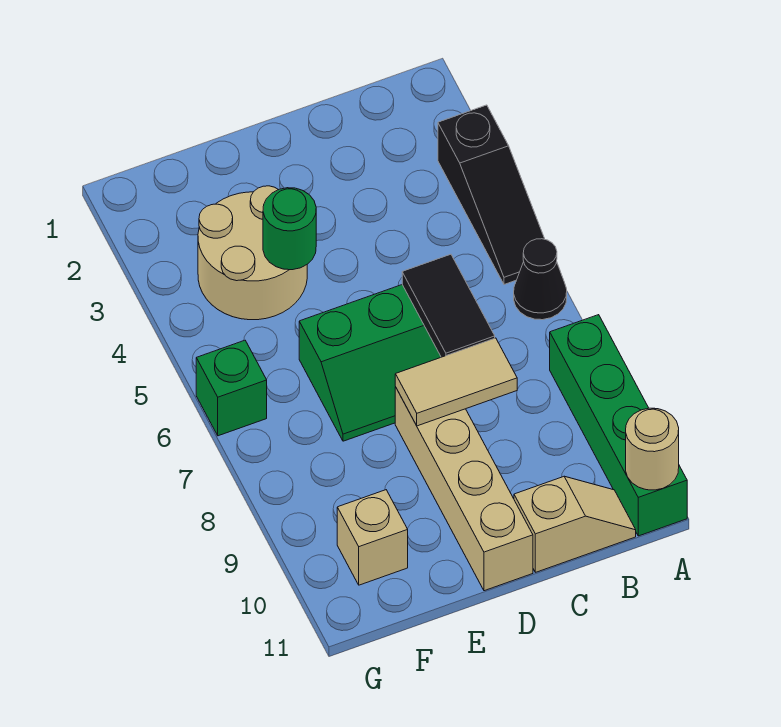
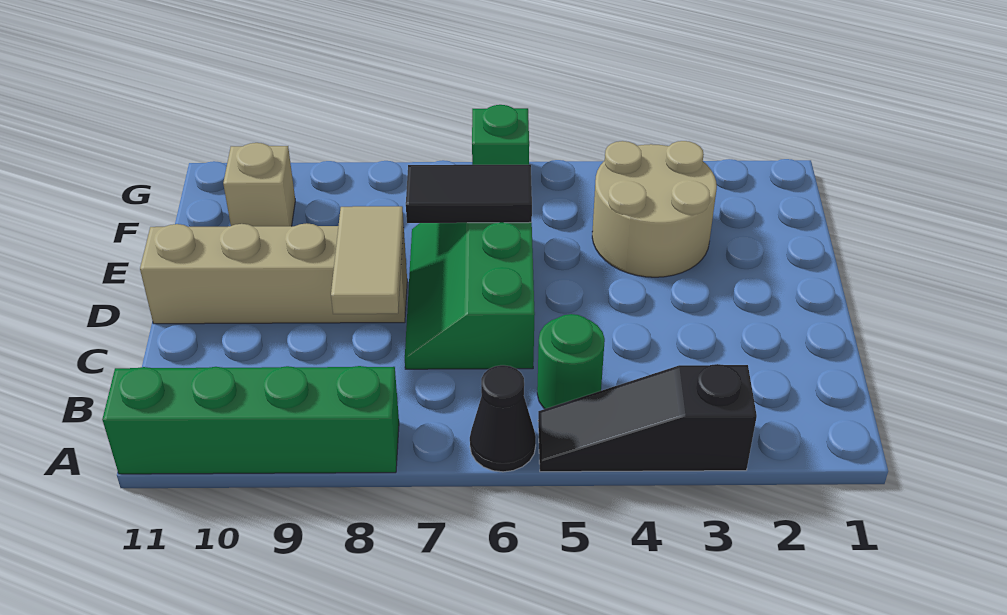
tan round brick A11 level 2 -> none
tan slope B11:C11 level 1 top C -> none
black tile C6:C7 level 2 -> black tile E6:E7 level 2
green round brick E4 level 2 -> green round brick B5 level 1

